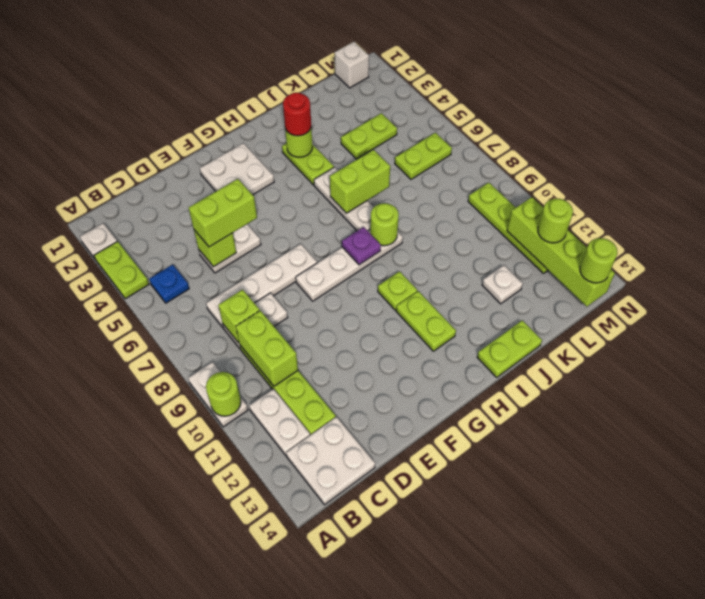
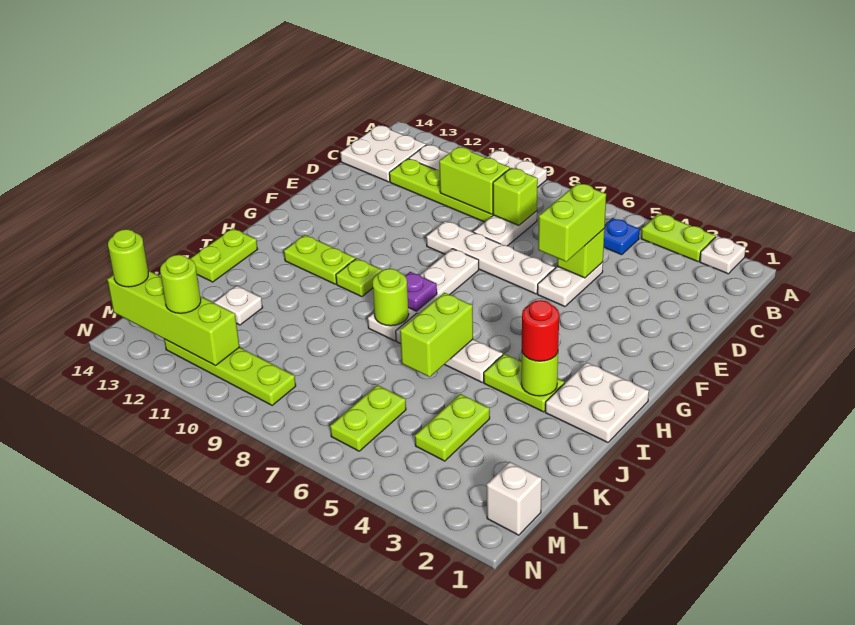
lime round brick A10 level 2 -> none
white plate C7:F7 level 1 -> white plate E6:E9 level 1
white plate F2:G3 level 1 -> white plate H1:I2 level 1

